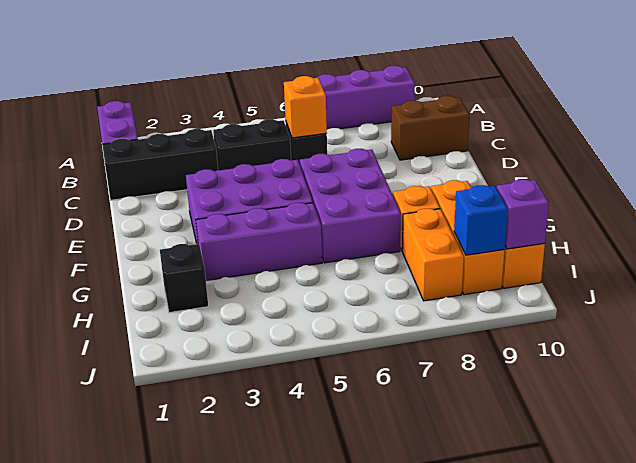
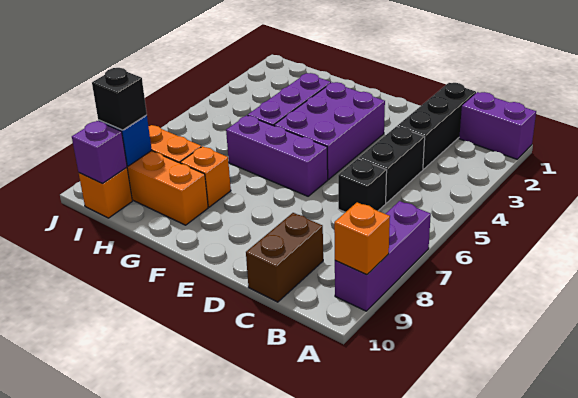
orange brick C6 level 2 -> orange brick A9 level 2
purple brick E6:G7 level 1 -> purple brick E6:G6 level 1
black brick H2 level 1 -> black brick I9 level 3

